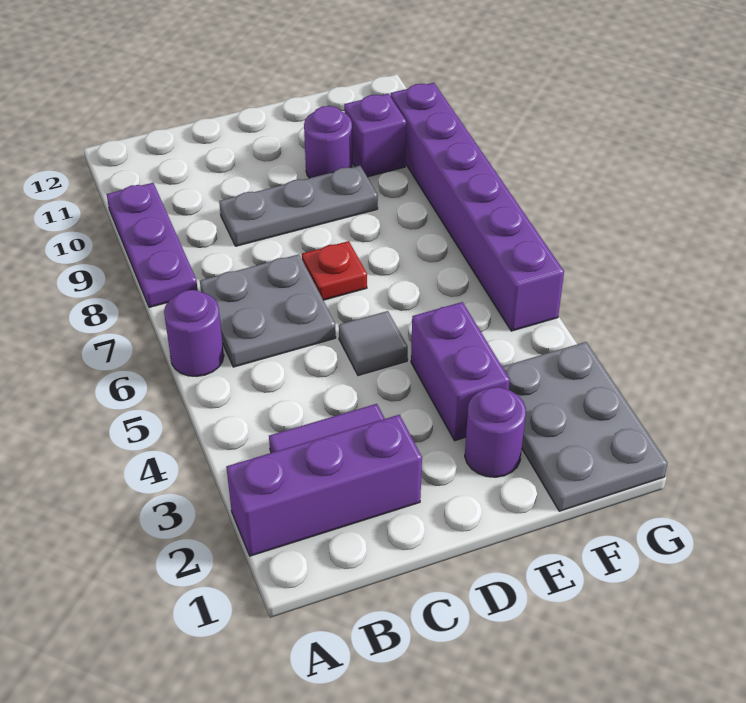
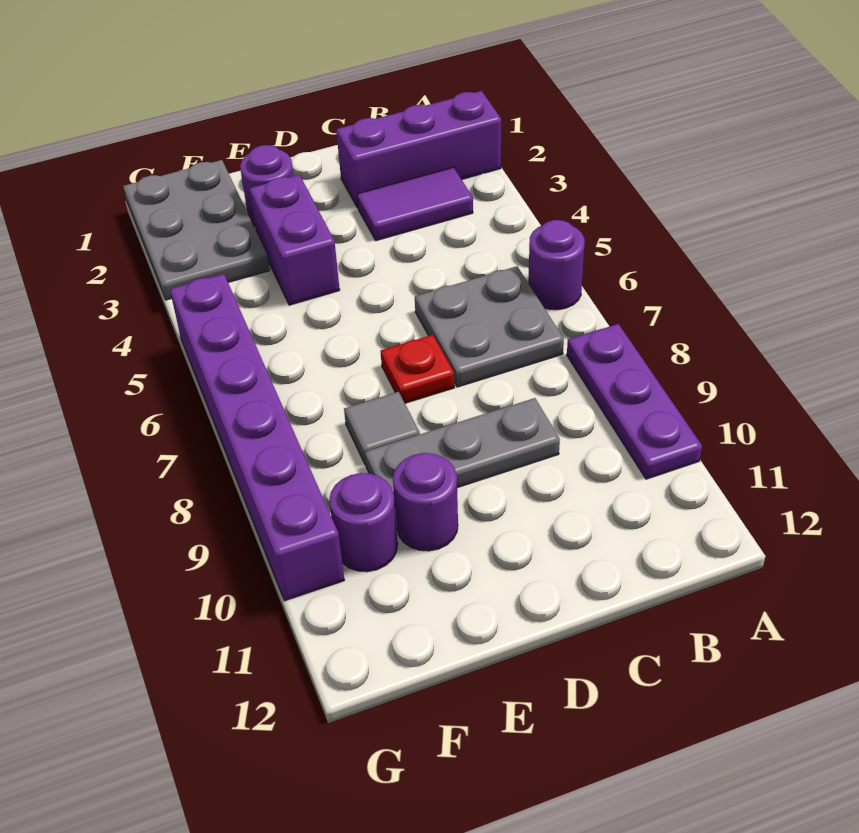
grey tile D5 level 1 -> grey tile E8 level 1
purple brick F10 level 1 -> purple round brick F10 level 1

